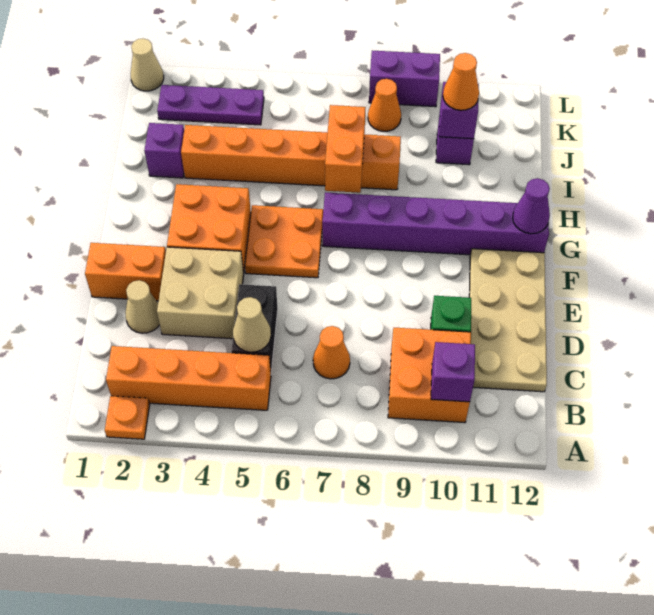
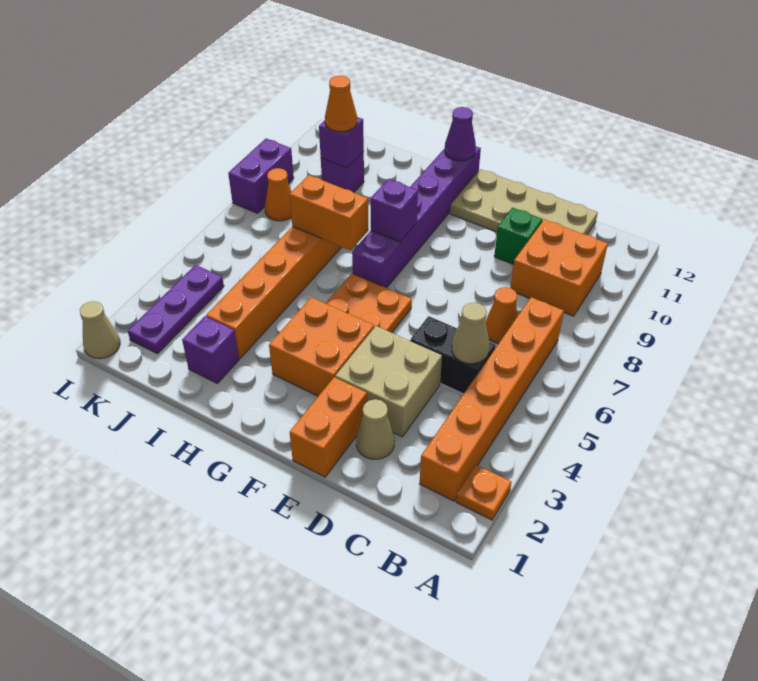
orange brick B2:B5 level 1 -> orange brick B2:B7 level 1
purple brick B10 level 2 -> purple brick G8 level 2

